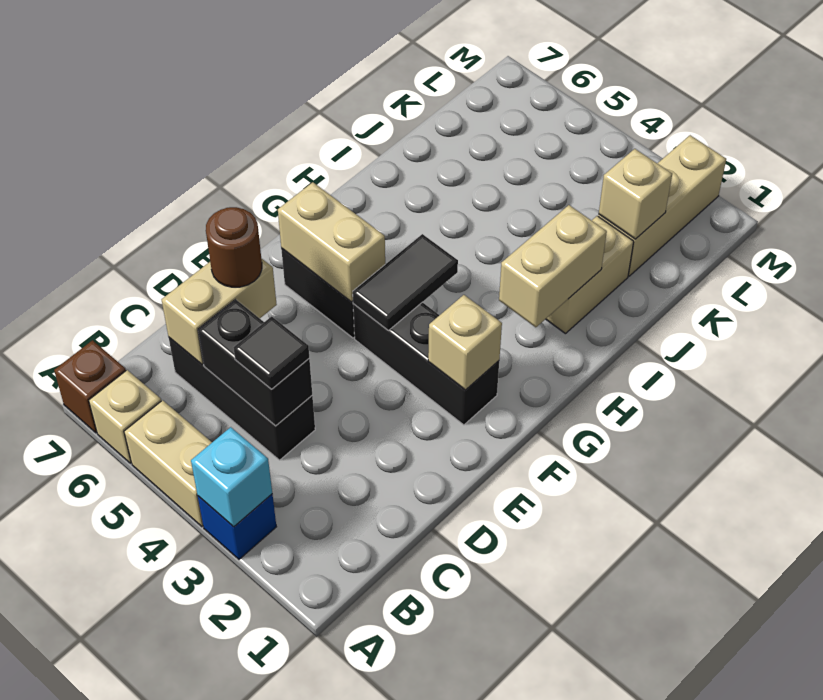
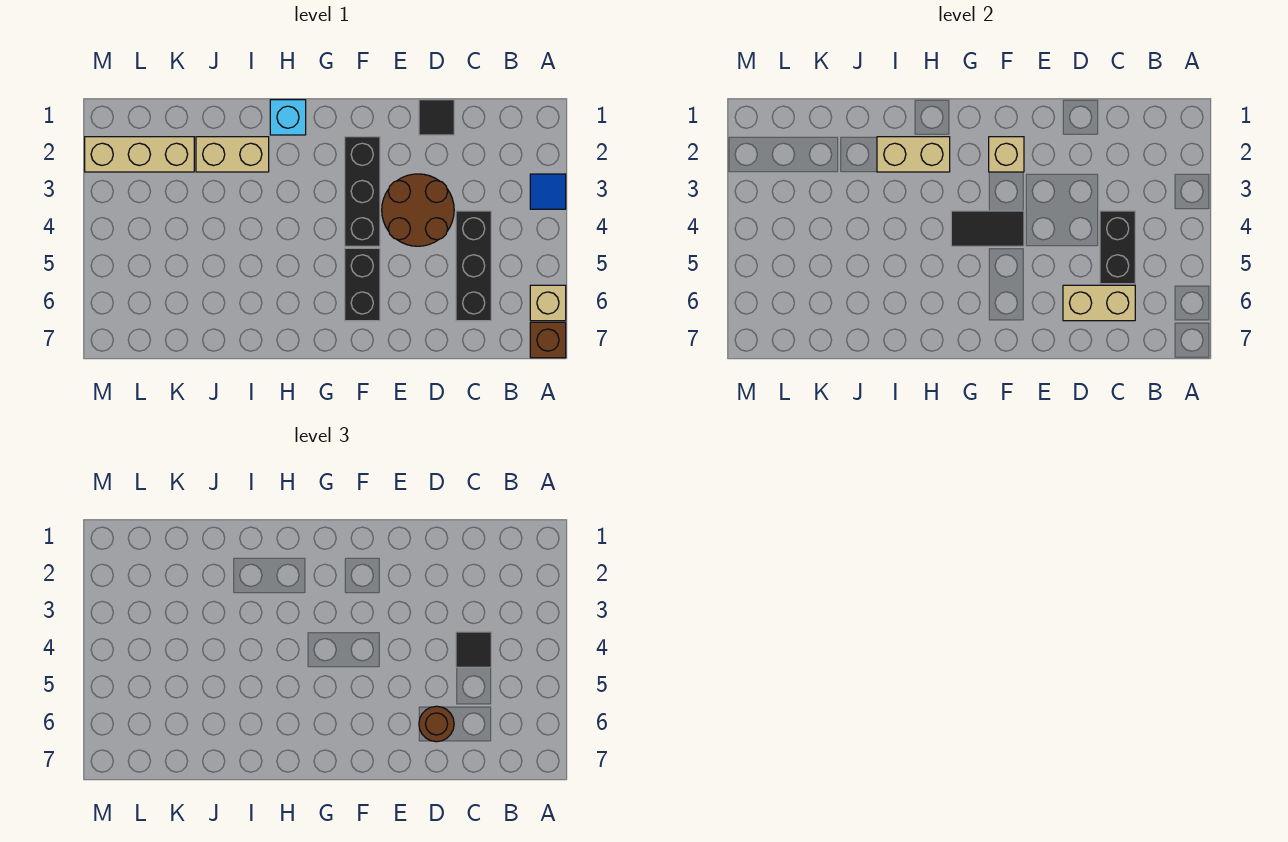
blue brick A3 level 1 -> blue tile A3 level 1
cyan brick A3 level 2 -> cyan brick H1 level 1
tan brick A4:A5 level 1 -> none
none -> black tile D1 level 1
none -> brown round brick D3:E4 level 1
tan brick F5:F6 level 2 -> none
tan brick K2 level 2 -> none

